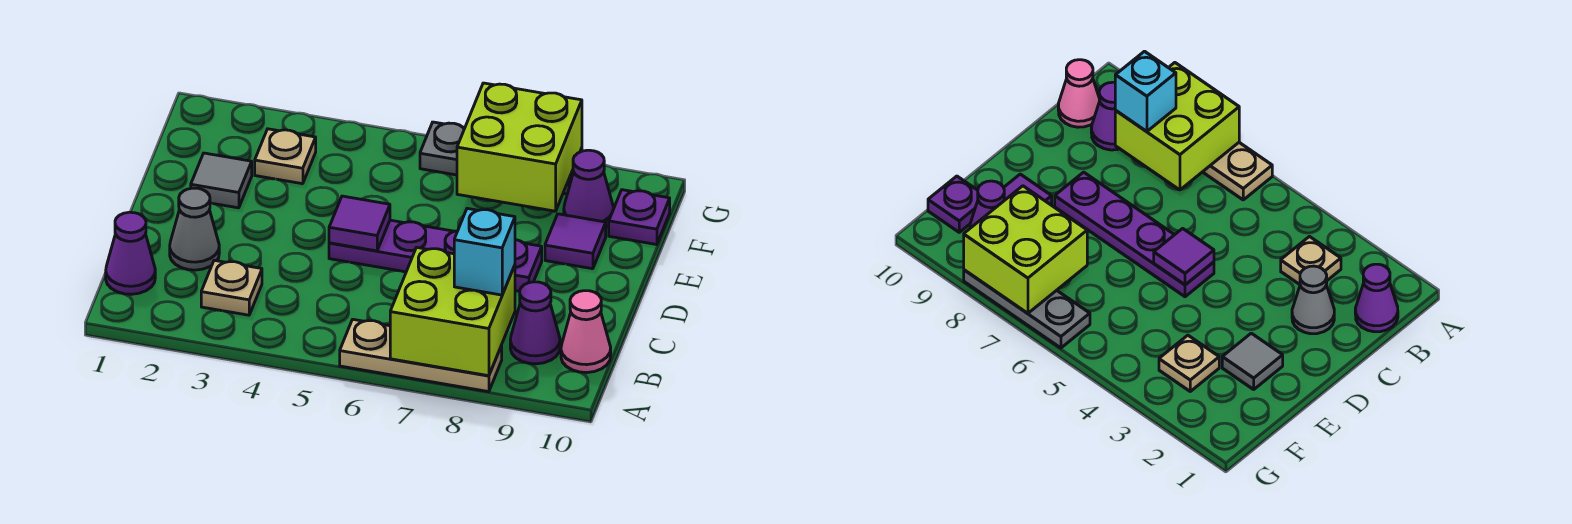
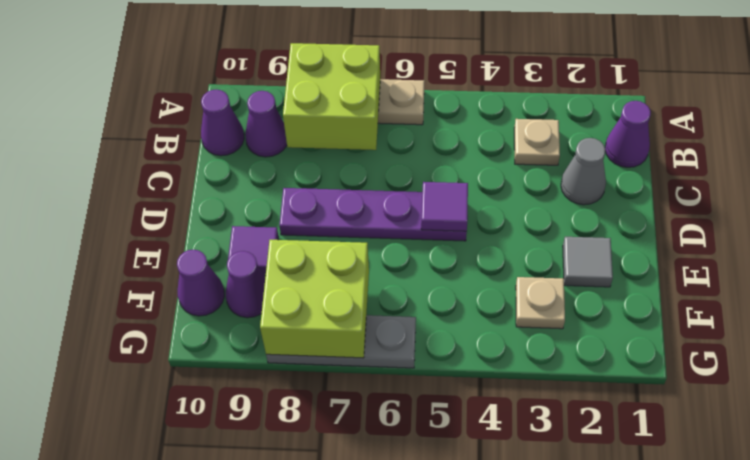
cyan brick B8 level 3 -> none
pink cone B10 level 1 -> purple cone B10 level 1
purple plate F10 level 1 -> purple cone F10 level 1

